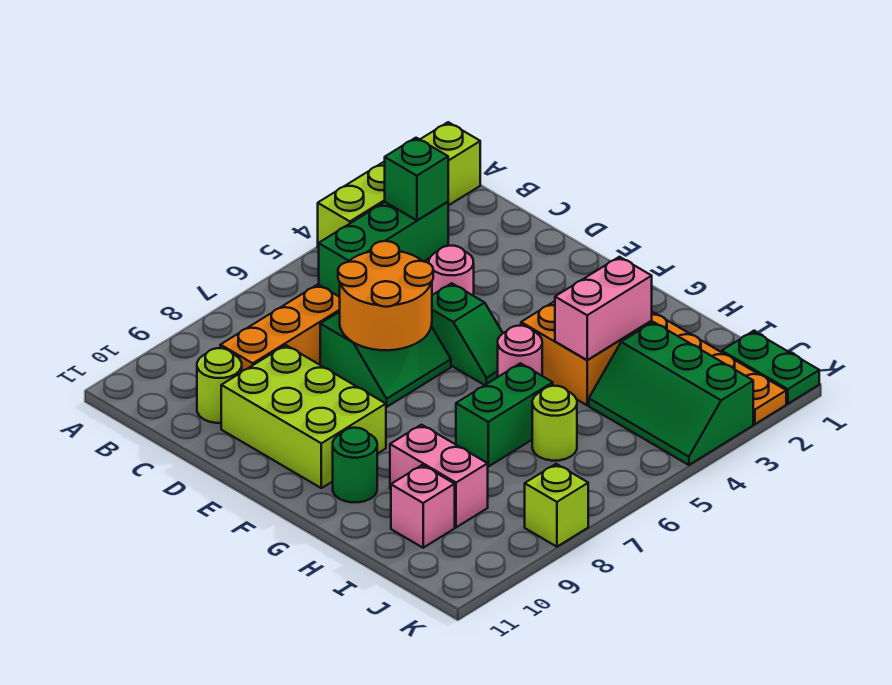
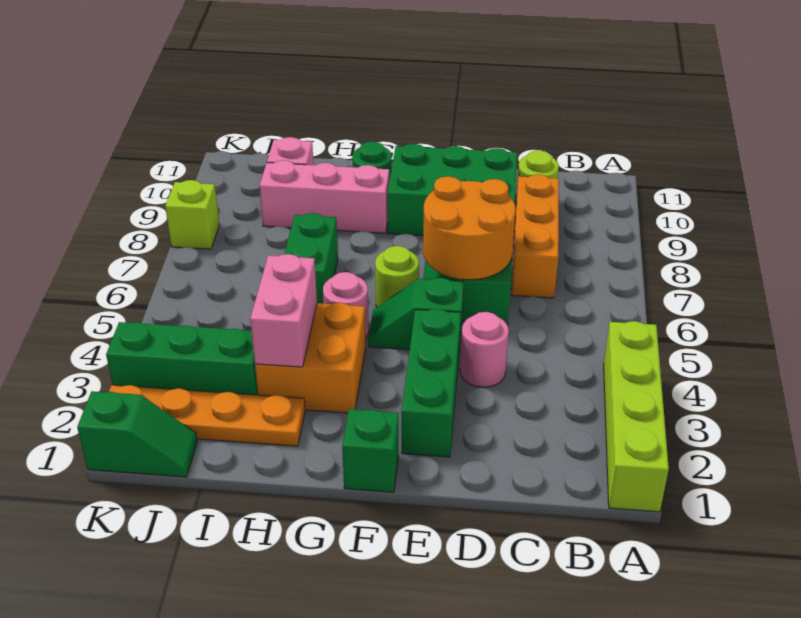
green brick B3:B5 level 1 -> green brick E2:E4 level 1
green brick B3 level 2 -> green brick F1 level 1
lime brick D9:F10 level 1 -> green brick D9:F10 level 1
pink brick H9:I9 level 1 -> pink brick G9:I9 level 1
lime round brick I6 level 1 -> lime round brick F6 level 1
green plate J1:K1 level 1 -> green slope J1:K1 level 1 top K

